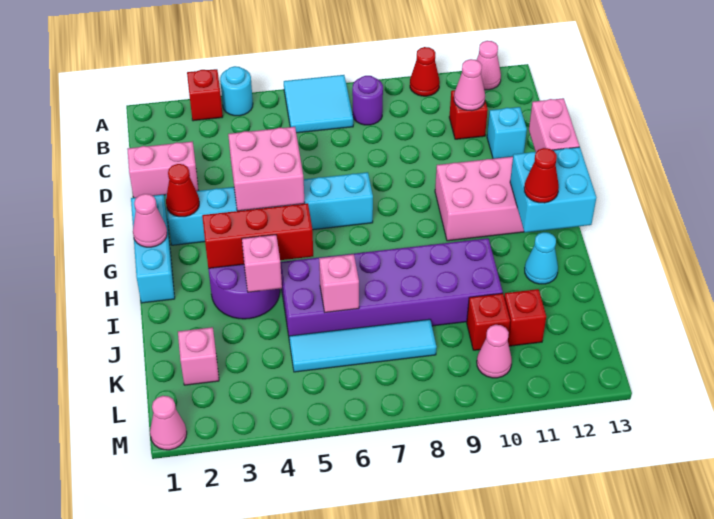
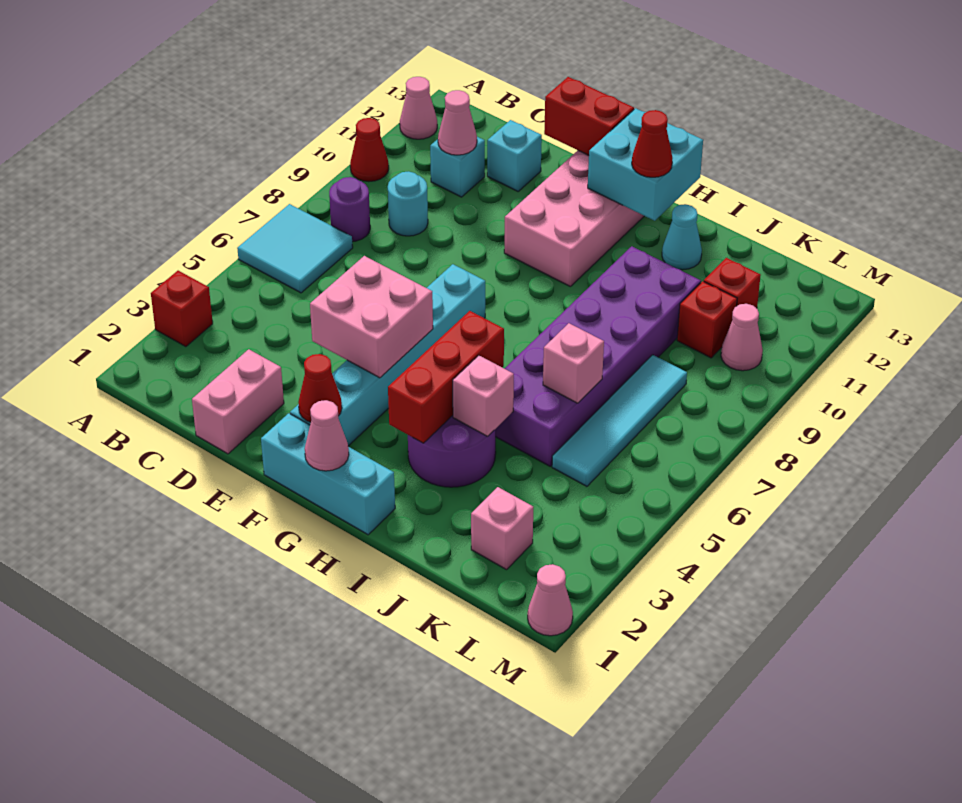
cyan round brick A4 level 1 -> cyan round brick C9 level 1
red brick C11 level 1 -> cyan brick C11 level 1
pink brick E13:F13 level 2 -> red brick E13:F13 level 2

